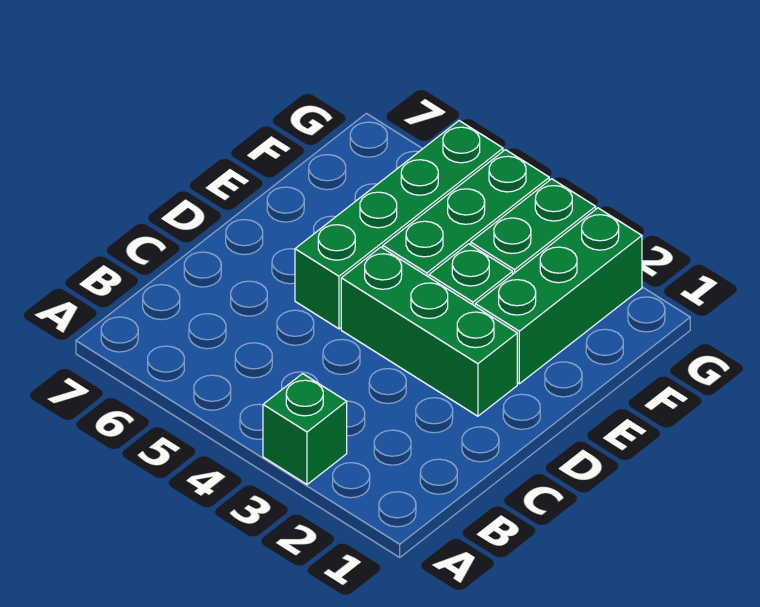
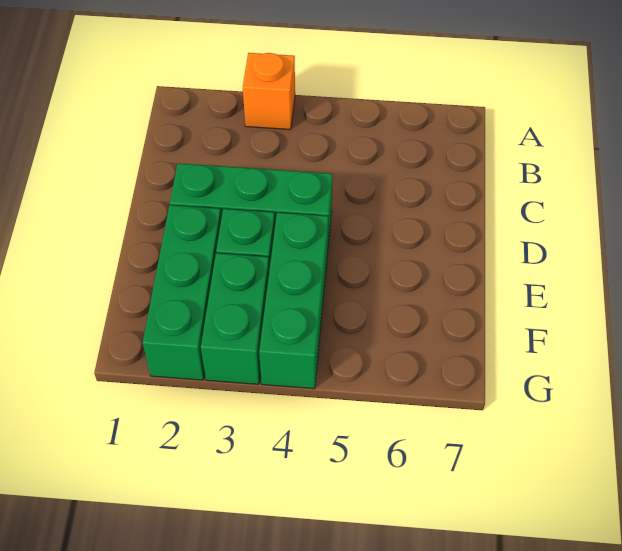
green brick A3 level 1 -> orange brick A3 level 1
green brick D5:G5 level 1 -> none

